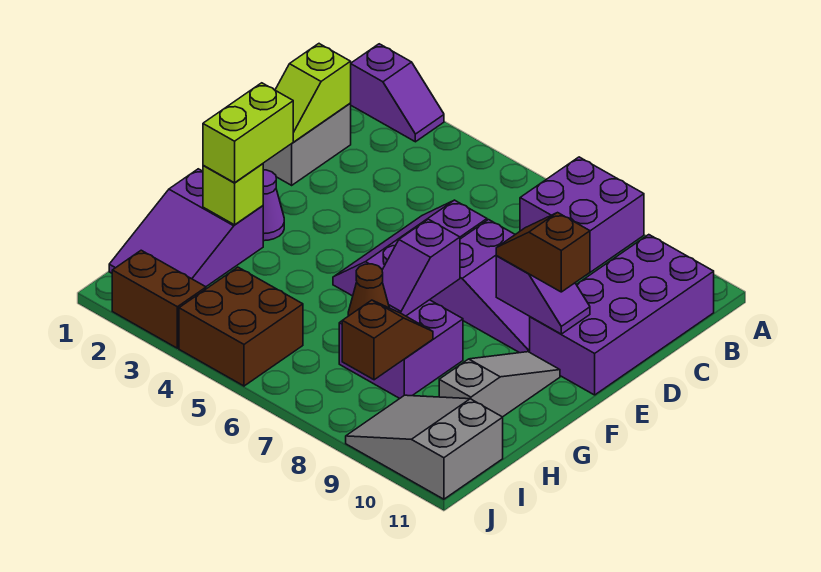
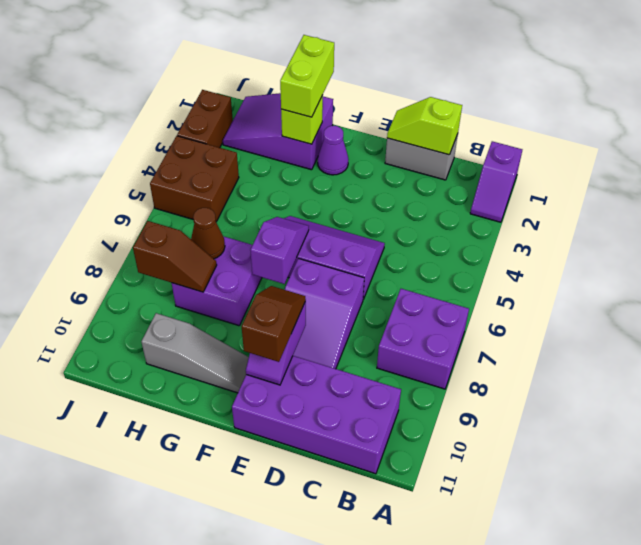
lime brick F2:G2 level 3 -> lime brick G1:G2 level 3
purple slope F7:G7 level 2 top F -> purple slope F6:F7 level 2 top 7
grey slope I9:J11 level 1 top 11 -> none

